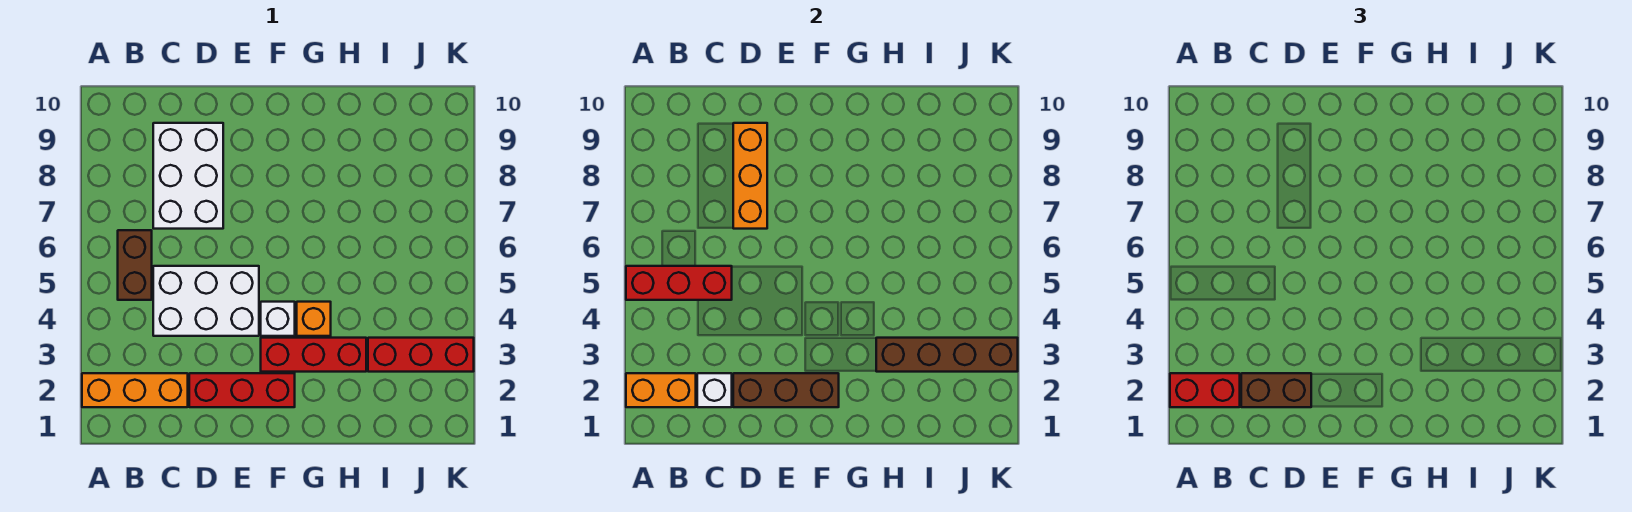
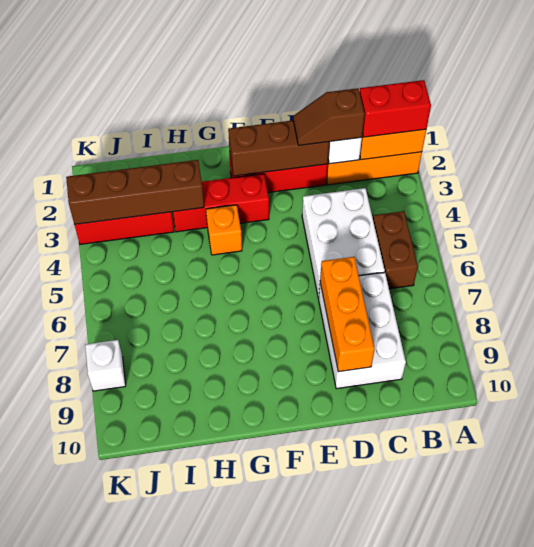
red brick A5:C5 level 2 -> none
brown brick C2:D2 level 3 -> brown slope C2:D2 level 3 top C
white brick C4:E5 level 1 -> white brick C4:D6 level 1
white brick F4 level 1 -> white brick K8 level 1

